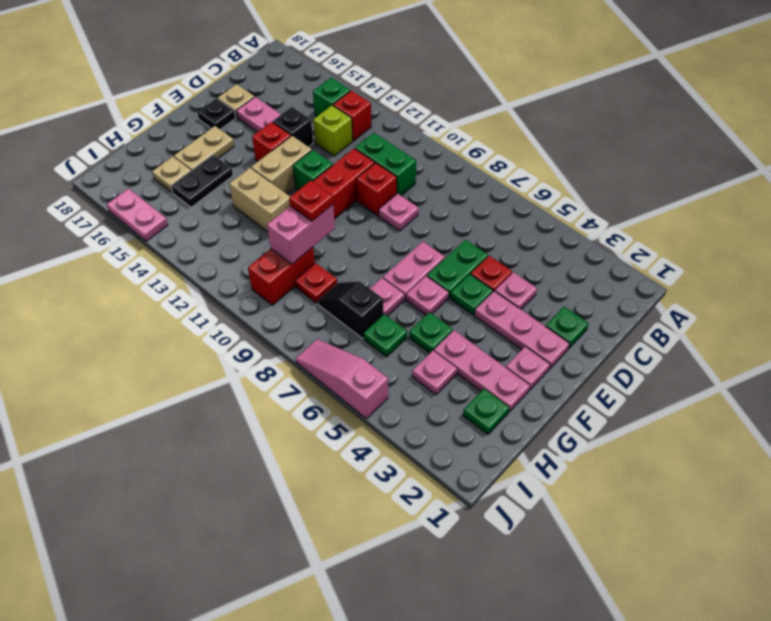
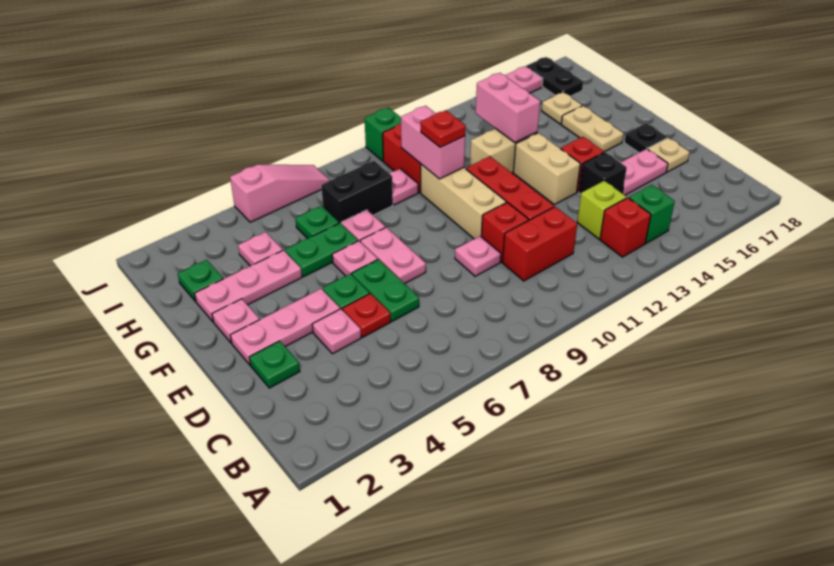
green brick C10:C11 level 1 -> red brick C10:C11 level 1
none -> tan brick E10:G10 level 1
green brick E12 level 1 -> green brick J10 level 1
green plate G5 level 1 -> green plate G5:G6 level 1
none -> pink brick G13:H13 level 2
black plate G15:H15 level 1 -> black plate I17:J17 level 1
black slope H7:H8 level 1 top 7 -> black brick H7:H8 level 1
red plate H9 level 1 -> pink plate H9 level 1

